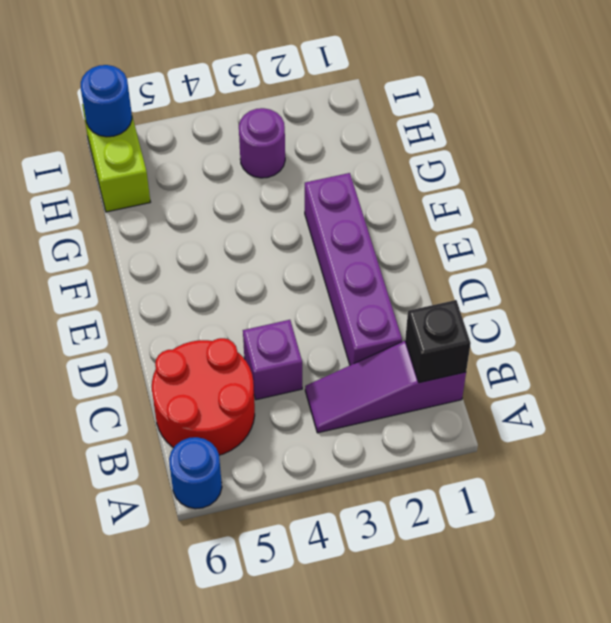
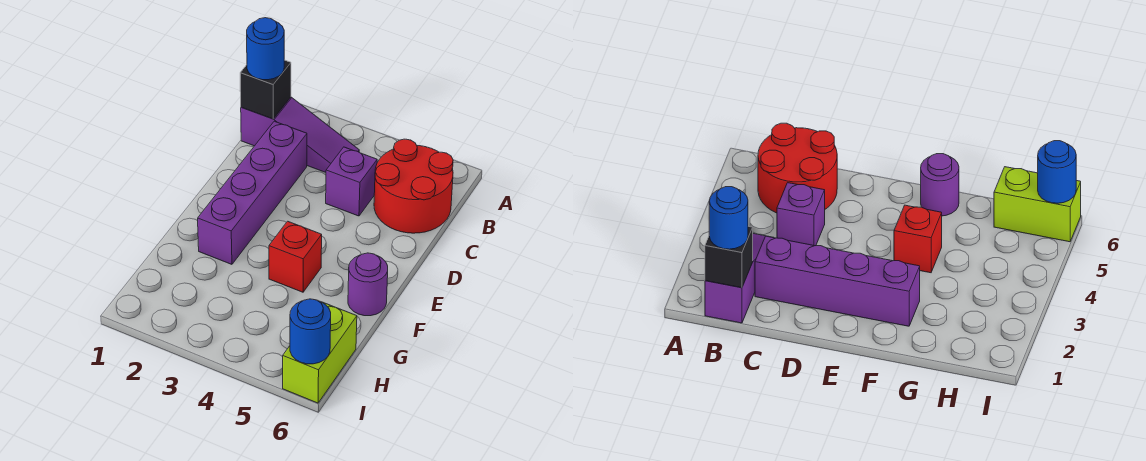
blue round brick A6 level 1 -> blue round brick B1 level 3
none -> red brick F4 level 1
purple round brick H3 level 1 -> purple round brick F6 level 1

